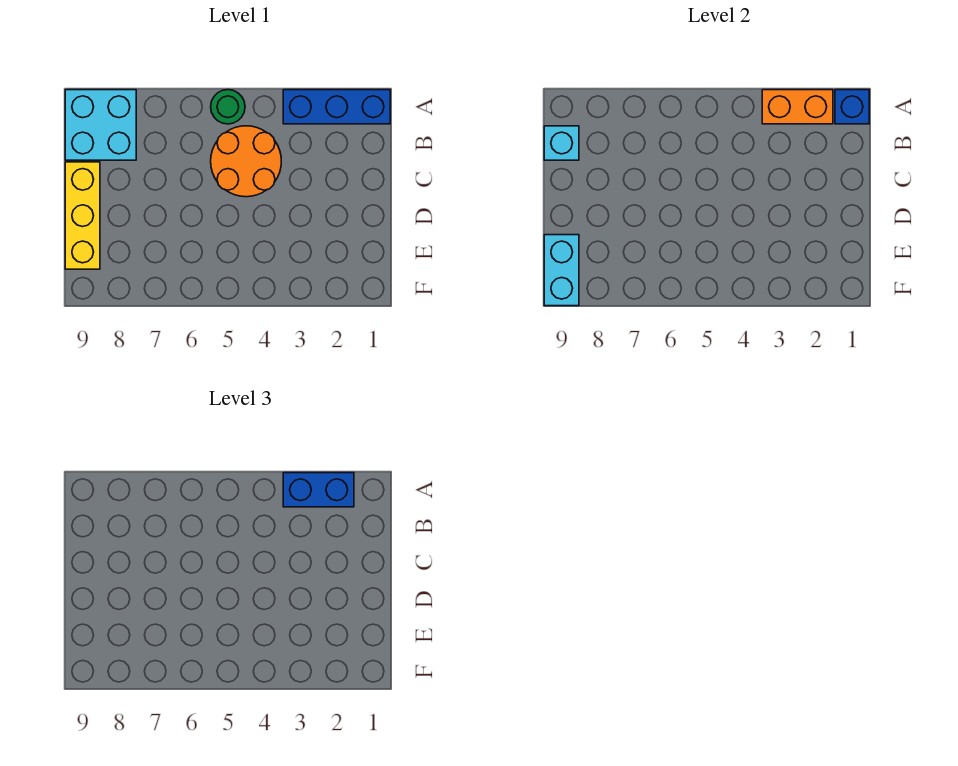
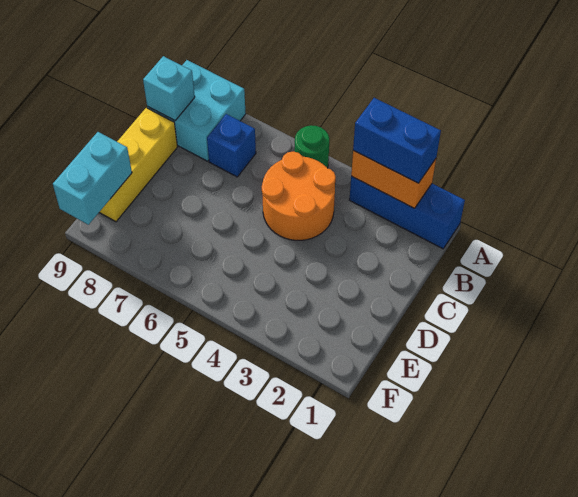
blue brick A1 level 2 -> blue brick B7 level 1

